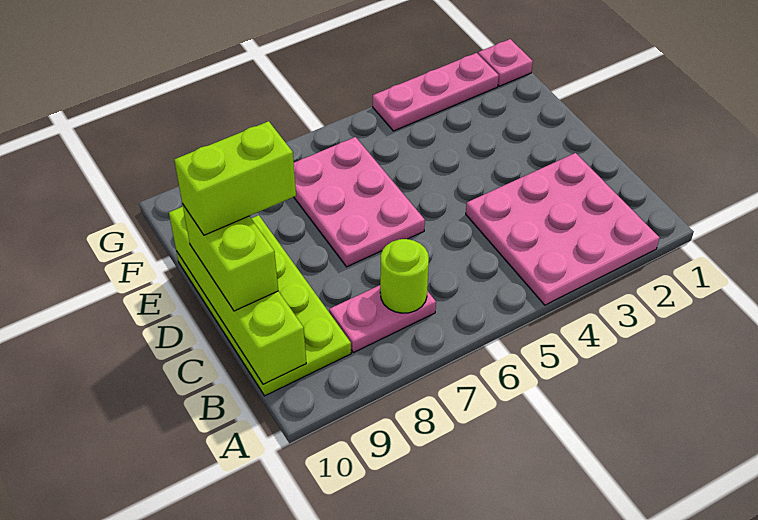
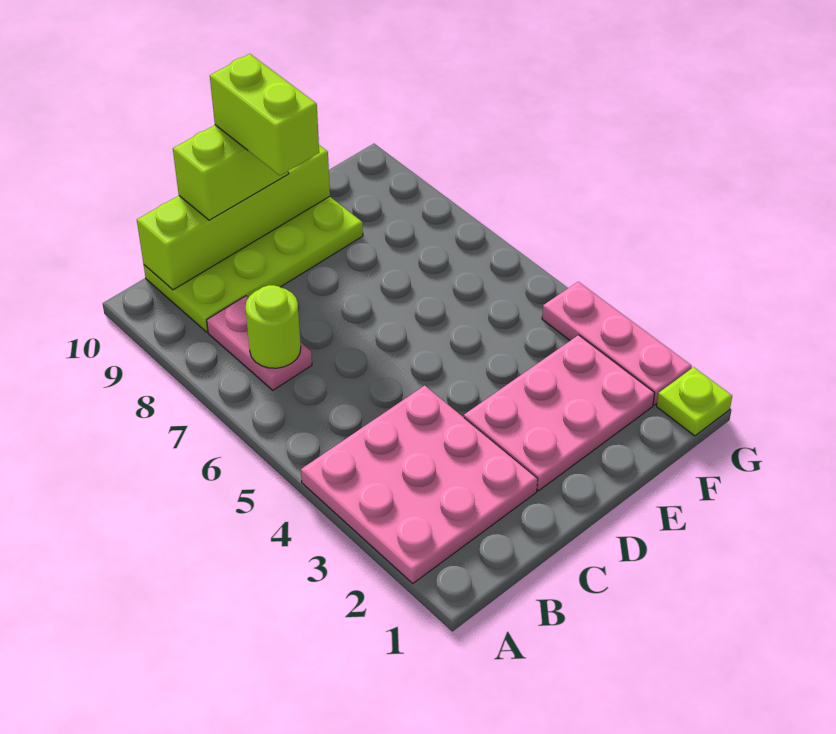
pink plate D6:F7 level 1 -> pink plate D2:F3 level 1
pink plate G1 level 1 -> lime plate G1 level 1

